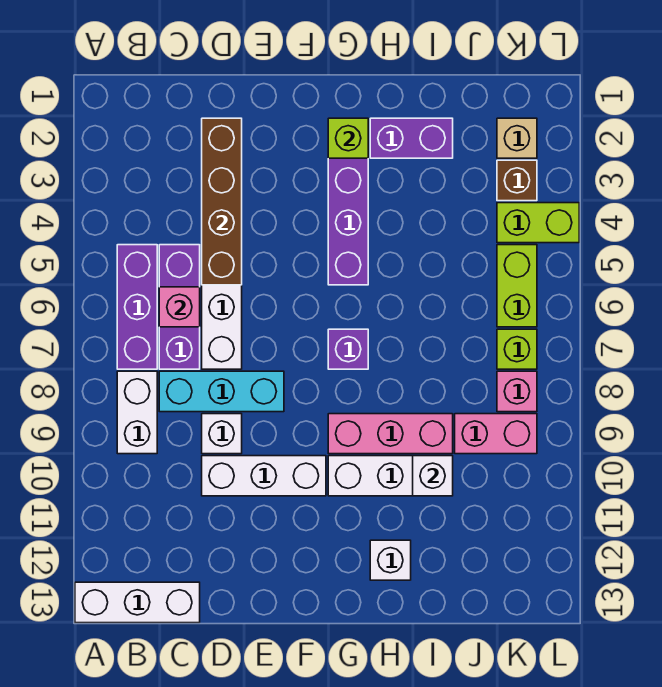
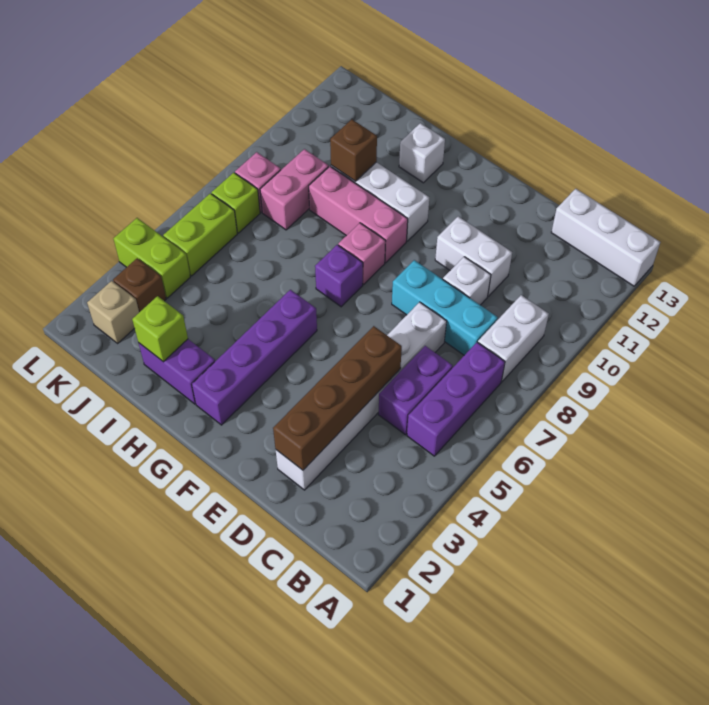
purple brick C5:C7 level 1 -> purple brick C5:C6 level 1
pink brick C6 level 2 -> pink brick G8 level 1
white brick D10:F10 level 1 -> white brick D10:E10 level 1
lime brick G2 level 2 -> lime brick I2 level 2
white brick I10 level 2 -> brown brick I10 level 2
pink brick J9:K9 level 1 -> pink brick J8:J9 level 1

